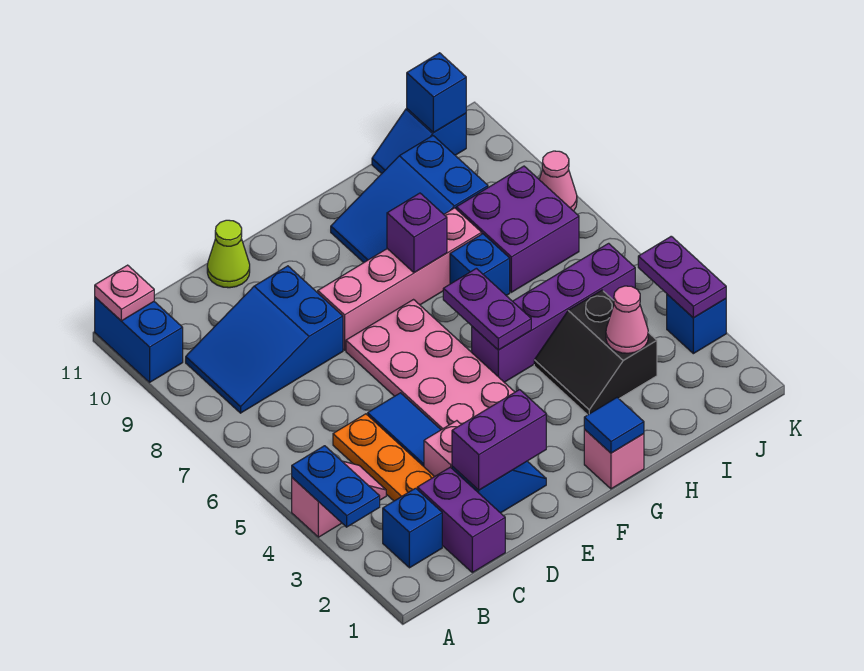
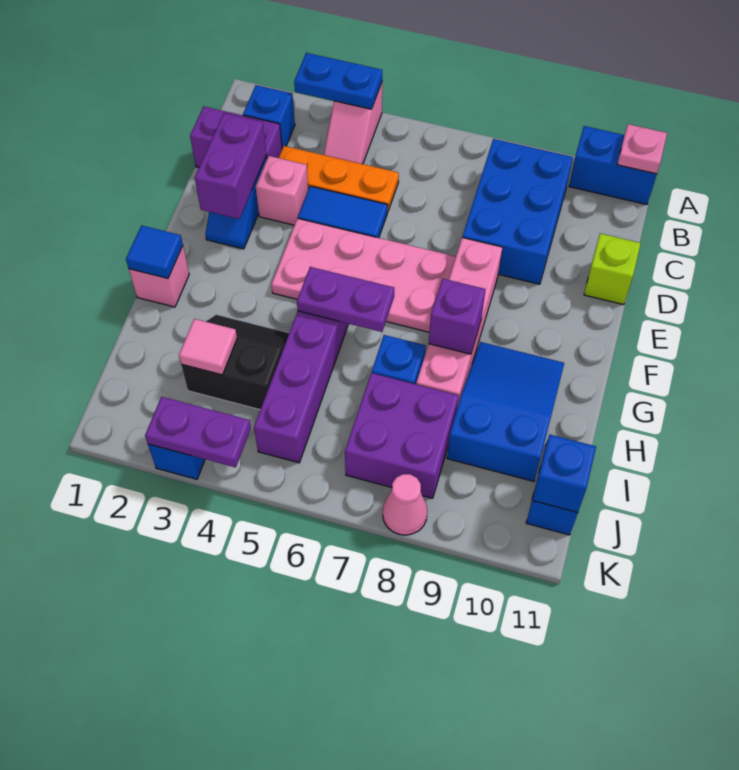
blue slope B8:D9 level 1 top D -> blue brick B8:D9 level 1
lime cone D11 level 1 -> lime brick D11 level 1
pink cone I3 level 2 -> pink tile I3 level 2

